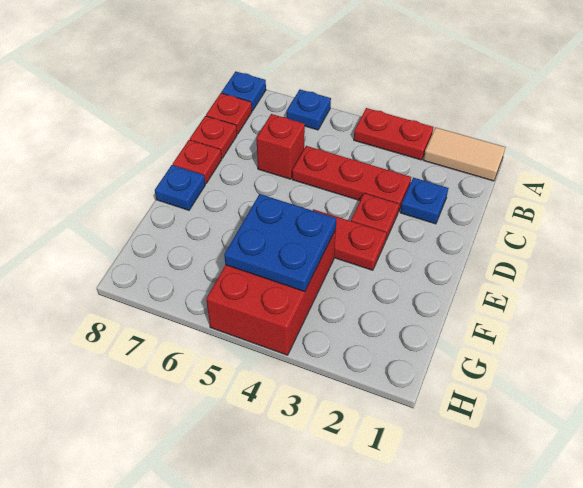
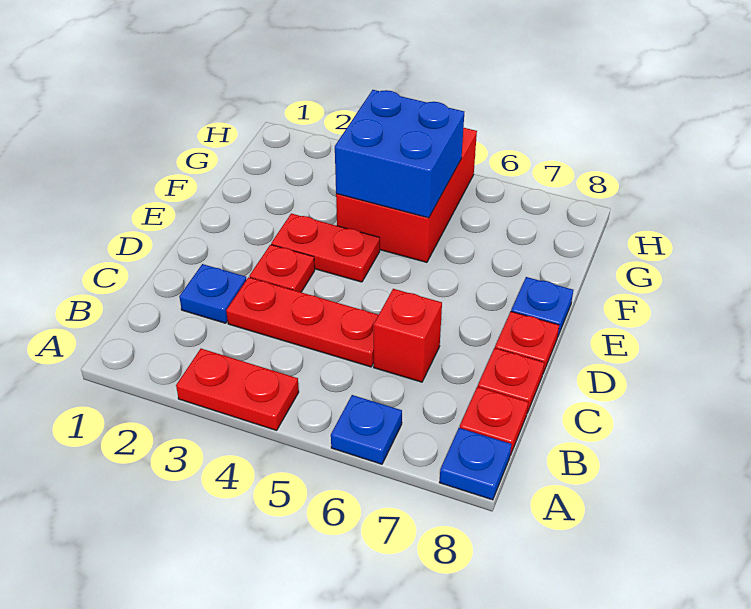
tan tile A1:A2 level 1 -> none
blue plate F4:G5 level 2 -> blue brick F4:G5 level 2

